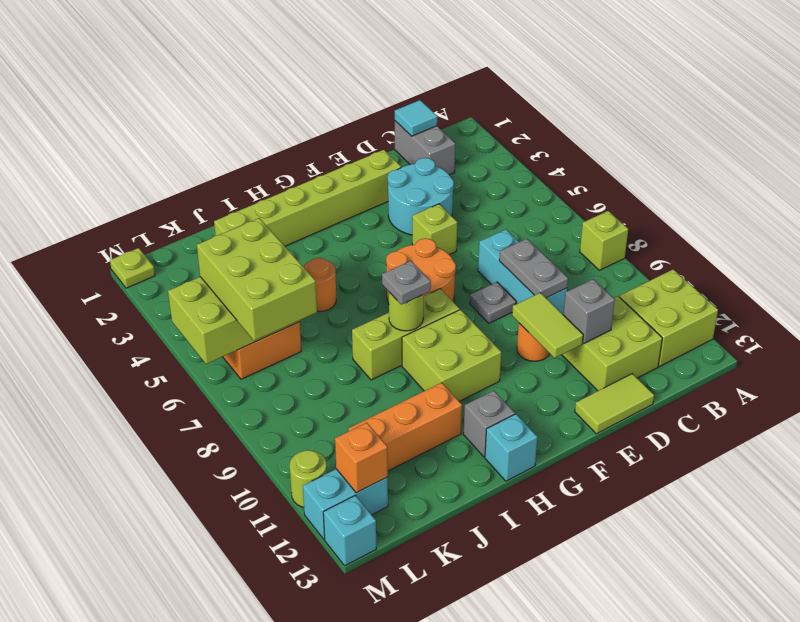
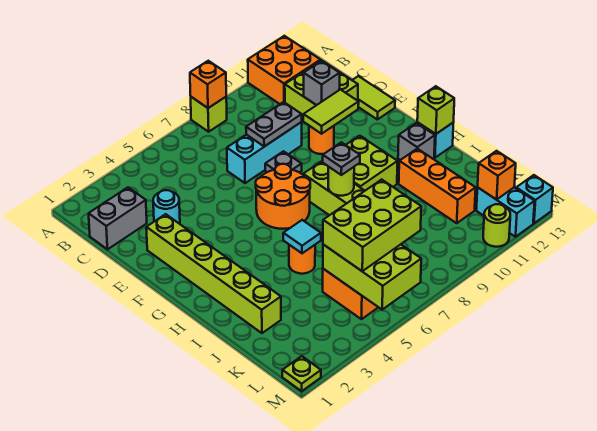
none -> orange brick A8 level 2
lime brick A11:B12 level 1 -> orange brick A11:B12 level 1
cyan tile C1 level 2 -> cyan tile I5 level 2
cyan round brick D3:E4 level 1 -> cyan round brick D3 level 1
lime brick E5 level 1 -> lime brick H13 level 2

